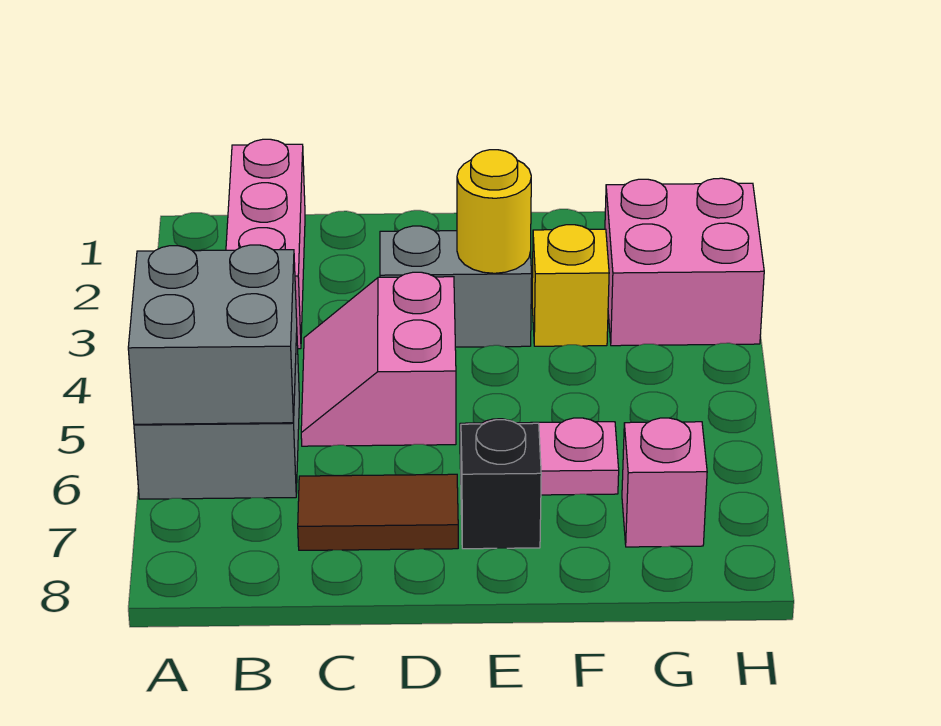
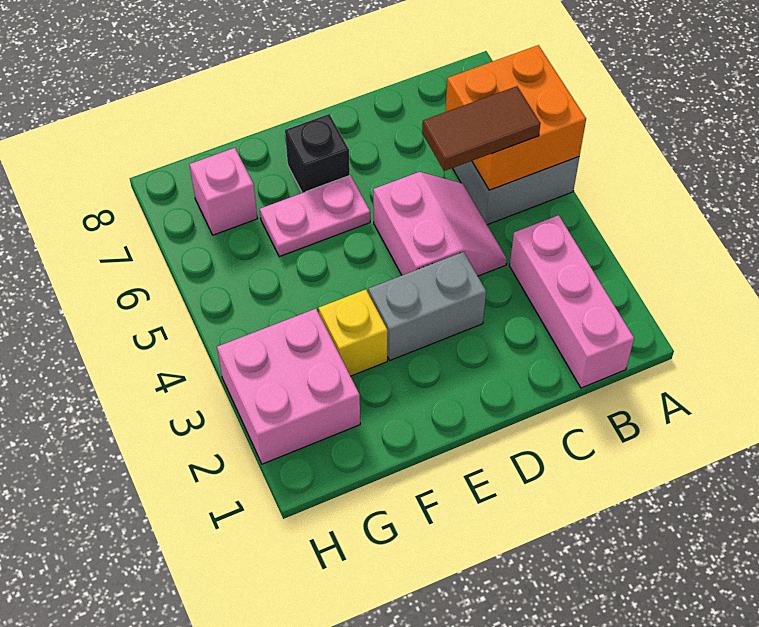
grey brick A5:B6 level 2 -> orange brick A5:B6 level 2
brown tile C7:D7 level 1 -> brown tile B5:C5 level 3
yellow round brick E3 level 2 -> none

